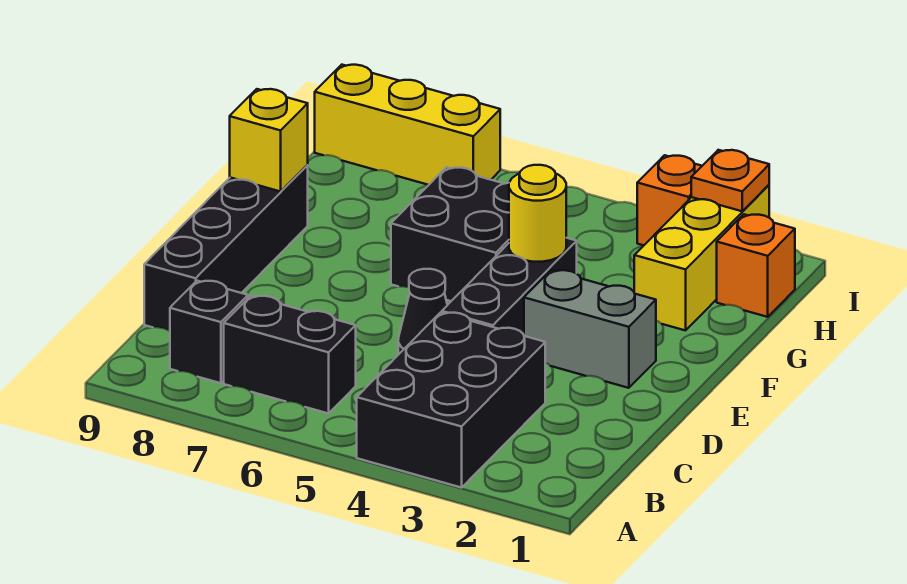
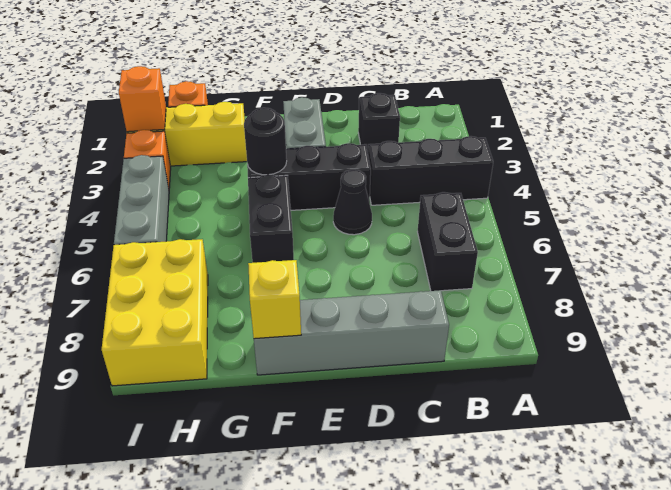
black brick A3:C4 level 1 -> black brick A4:C4 level 1
black brick B8 level 1 -> black brick C2 level 1
black brick C9:F9 level 1 -> grey brick C9:F9 level 1
yellow round brick F4 level 2 -> black round brick F4 level 2
black brick F5:G6 level 1 -> black brick F5:F6 level 1
orange plate I2 level 2 -> orange brick I2 level 2
none -> grey brick I4:I6 level 1
yellow brick I7:I9 level 1 -> yellow brick H7:I9 level 1

